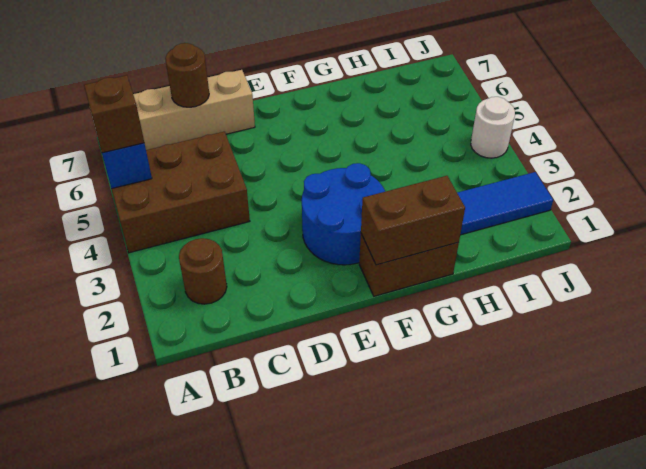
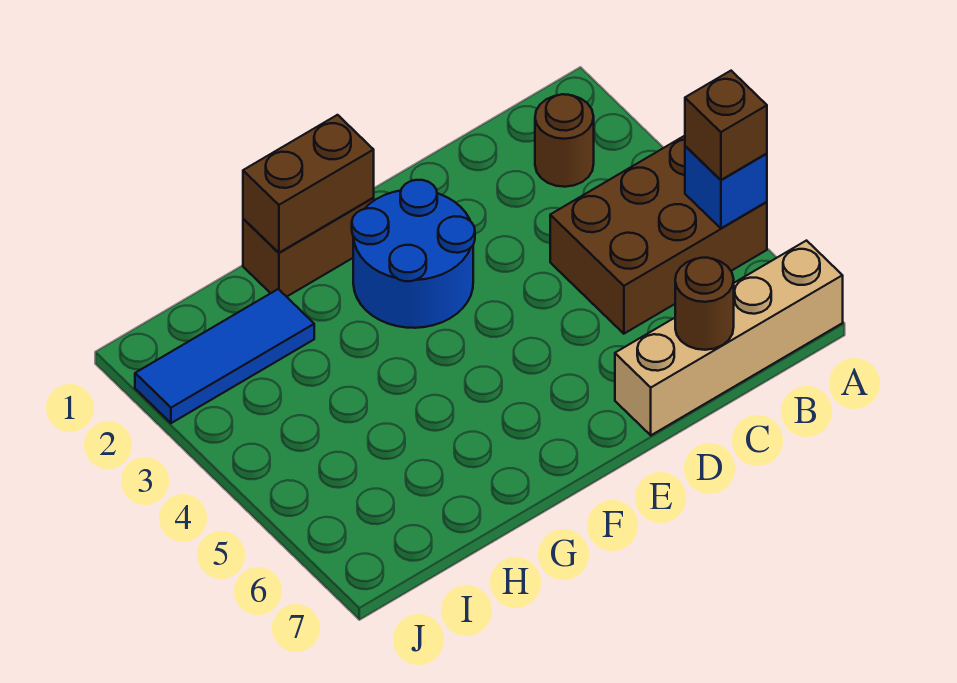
white round brick J4 level 1 -> none

